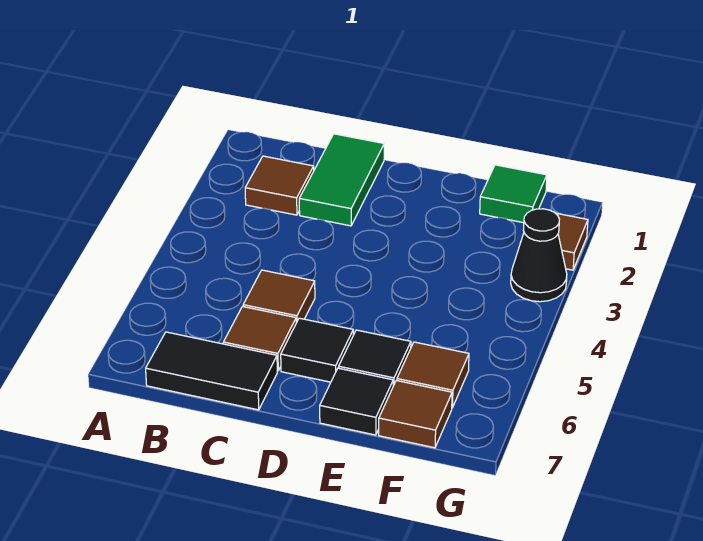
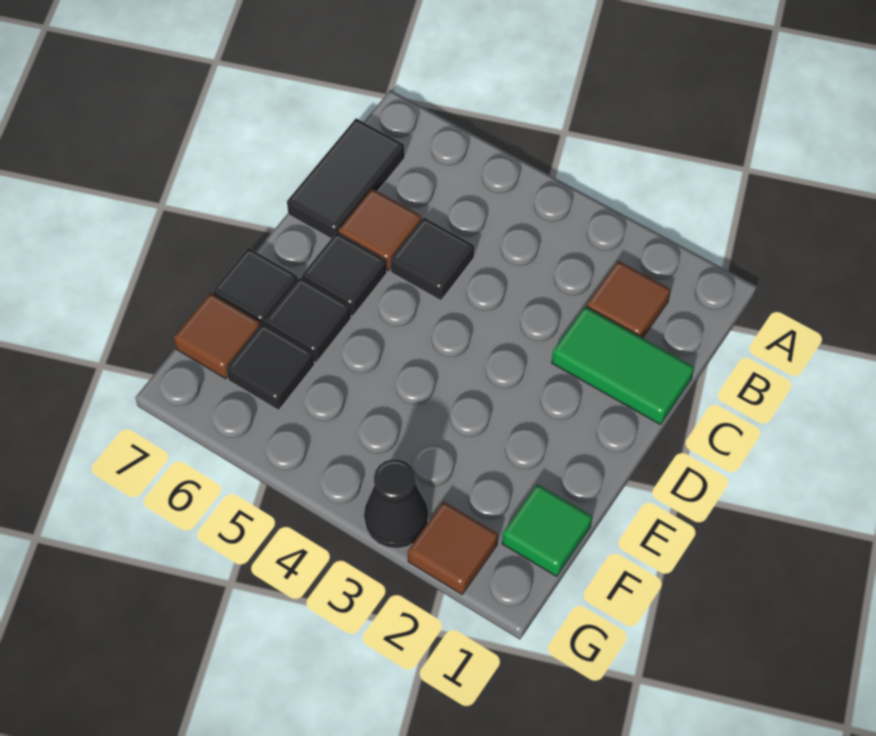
brown tile C5 level 1 -> black tile C5 level 1
brown tile F6 level 1 -> black tile F6 level 1

